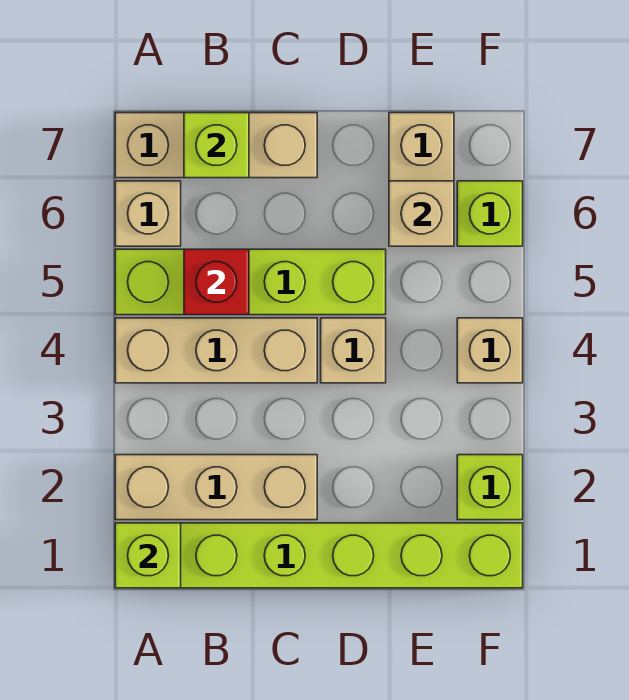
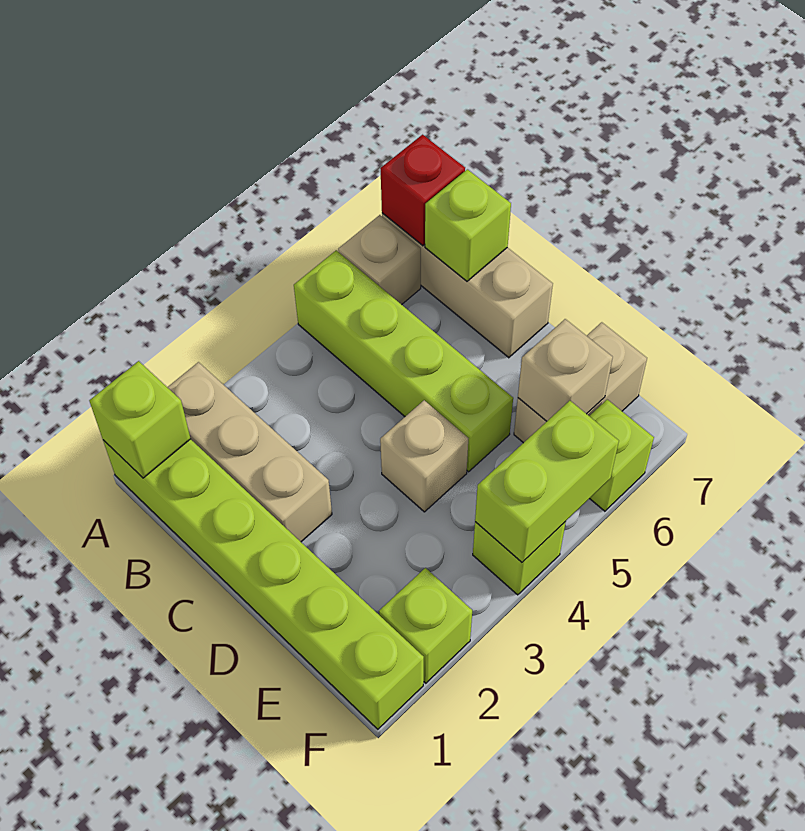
tan brick A4:C4 level 1 -> none
red brick B5 level 2 -> red brick A7 level 2
tan brick F4 level 1 -> lime brick F4 level 1
none -> lime brick F4:F5 level 2

